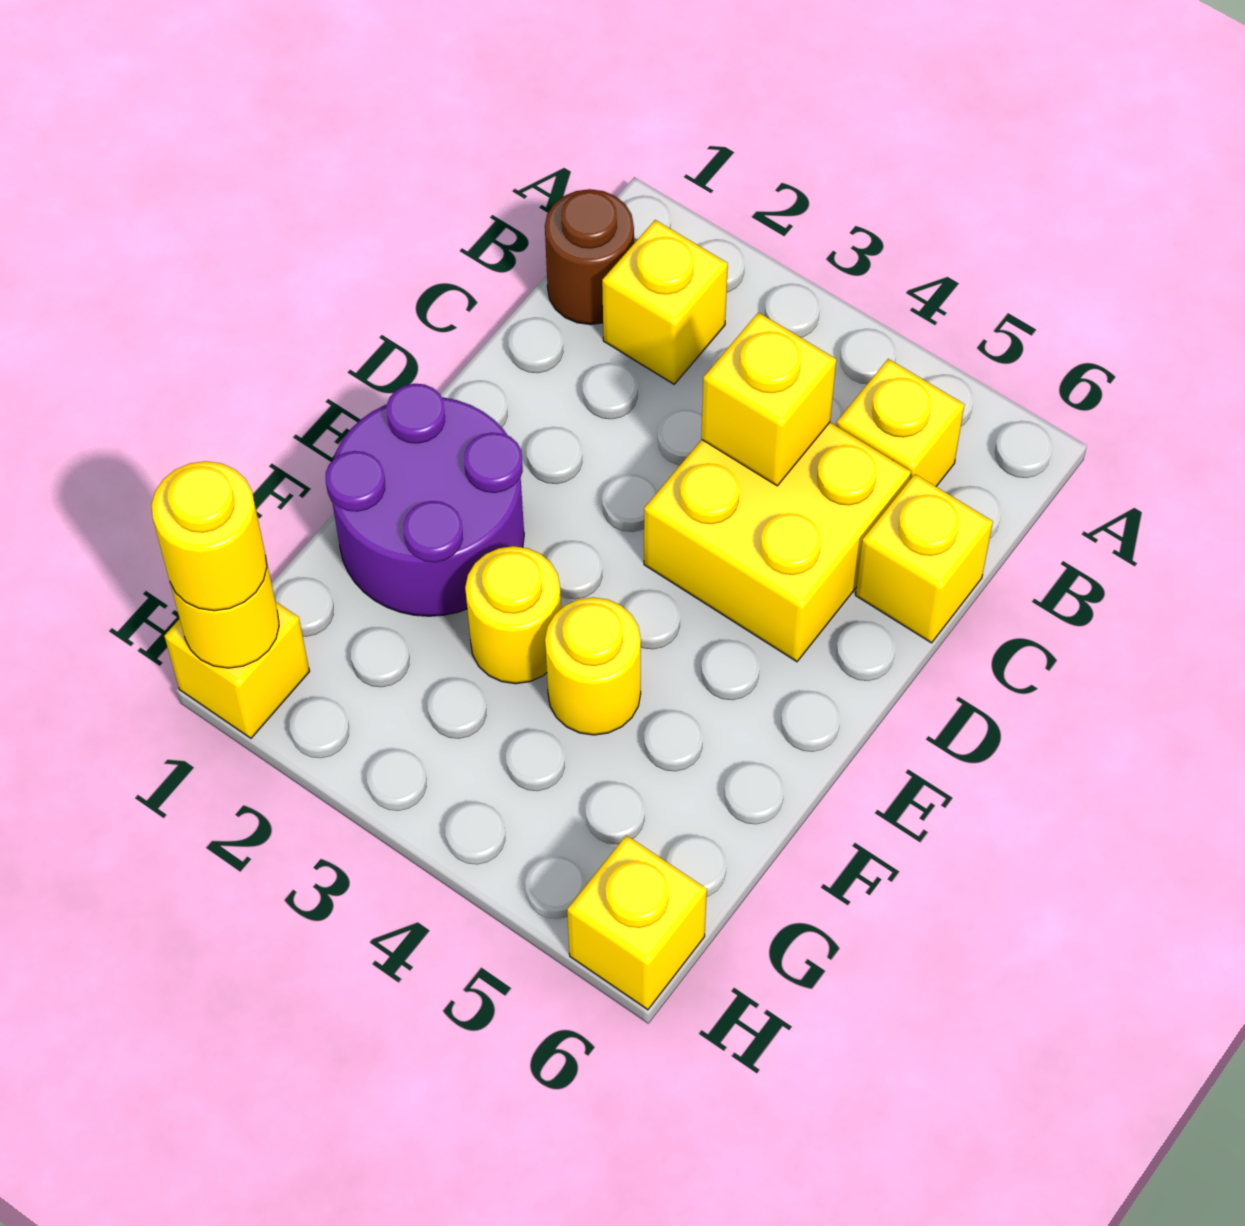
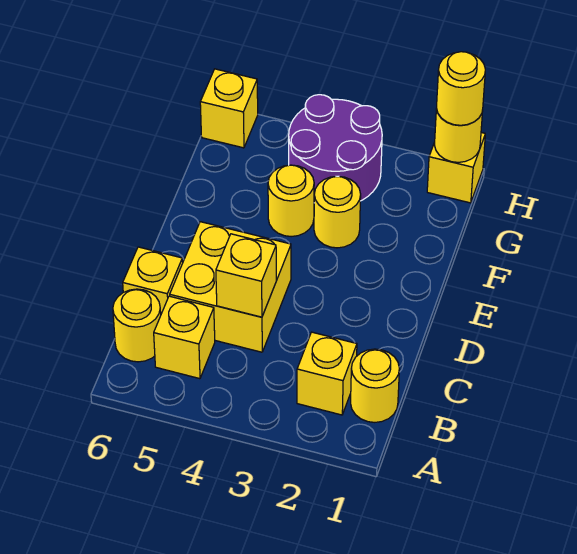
brown round brick B1 level 1 -> yellow round brick B1 level 1
none -> yellow round brick B6 level 1
purple round brick E1:F2 level 1 -> purple round brick G3:H4 level 1

